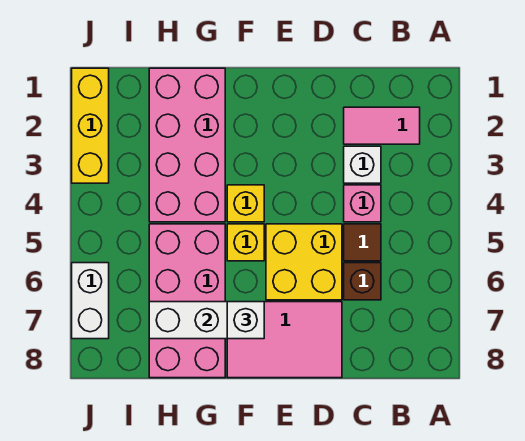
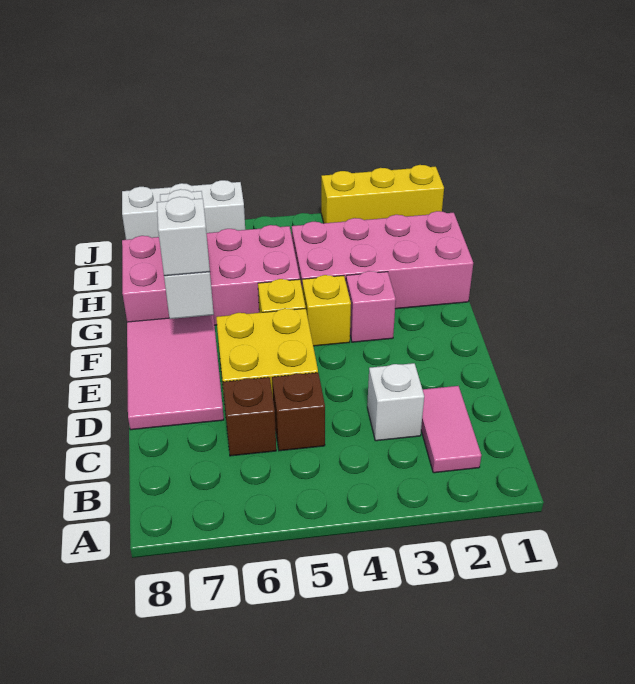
pink brick C4 level 1 -> pink brick F3 level 1
brown tile C5 level 1 -> brown brick C5 level 1
white brick J6:J7 level 1 -> white brick J6:J8 level 1

